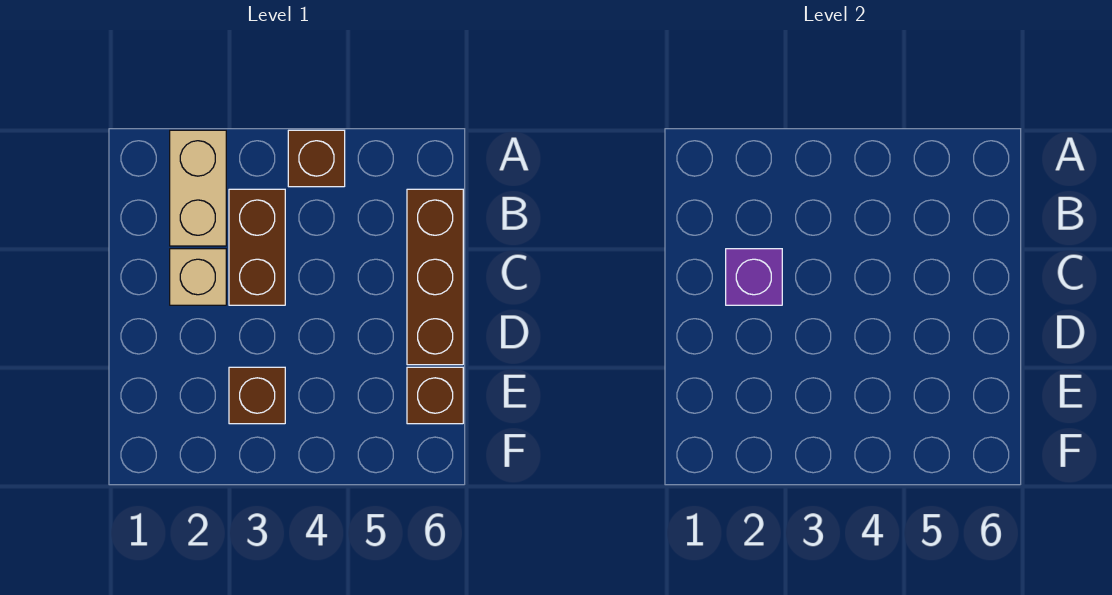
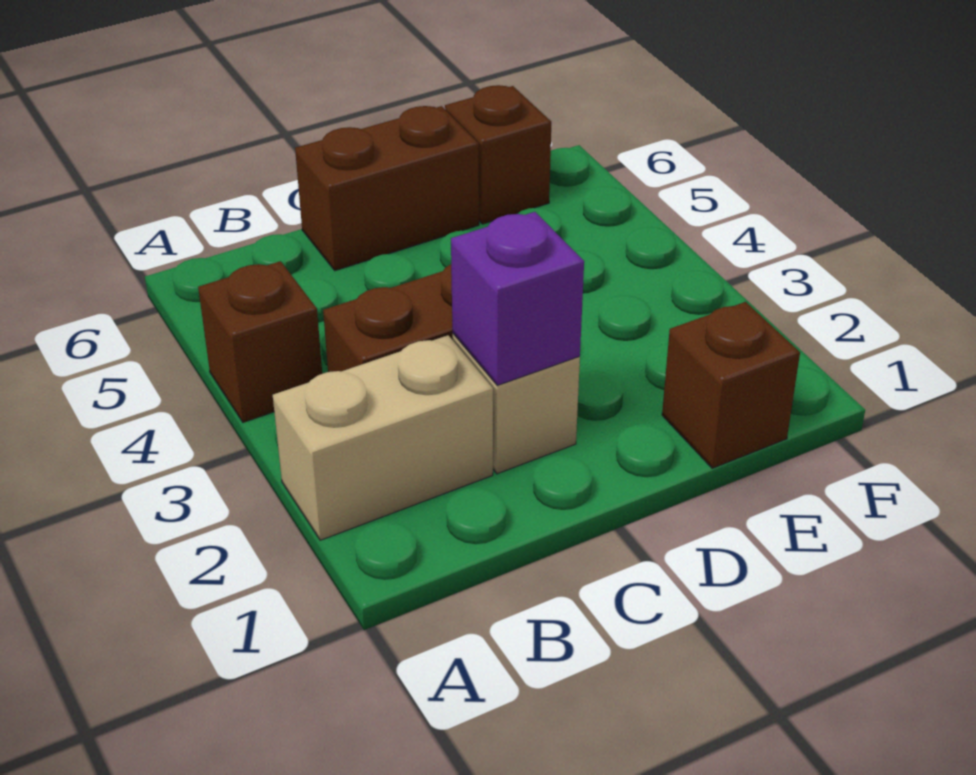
brown brick B6:D6 level 1 -> brown brick C6:D6 level 1
brown brick E3 level 1 -> brown brick E1 level 1

